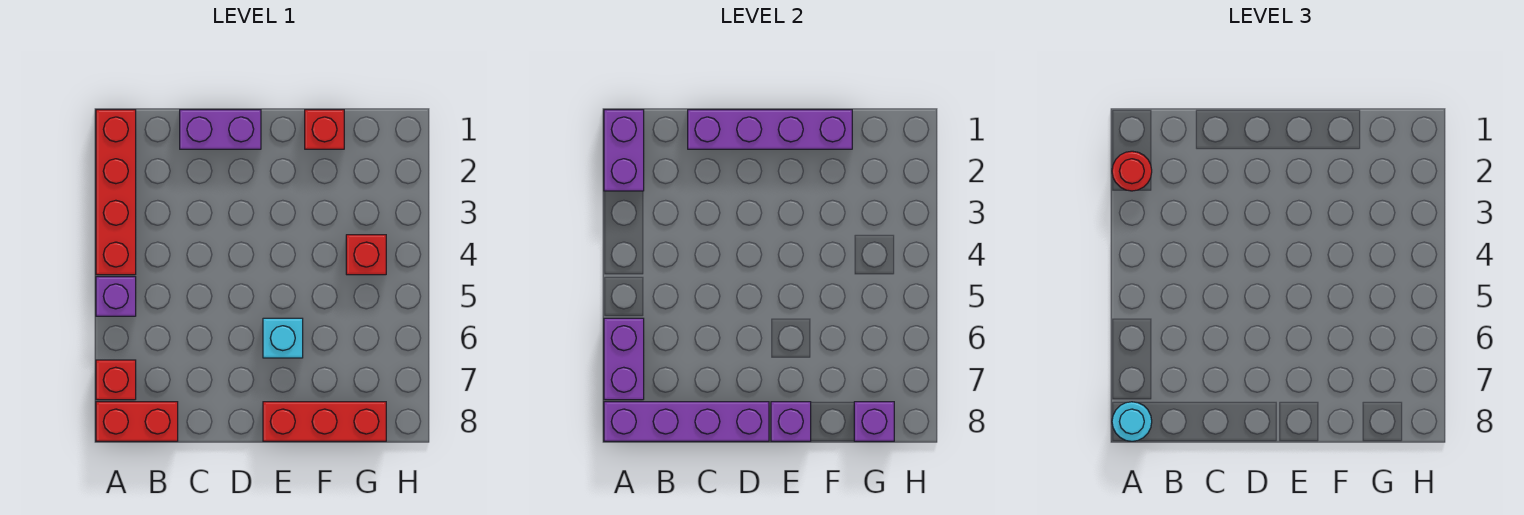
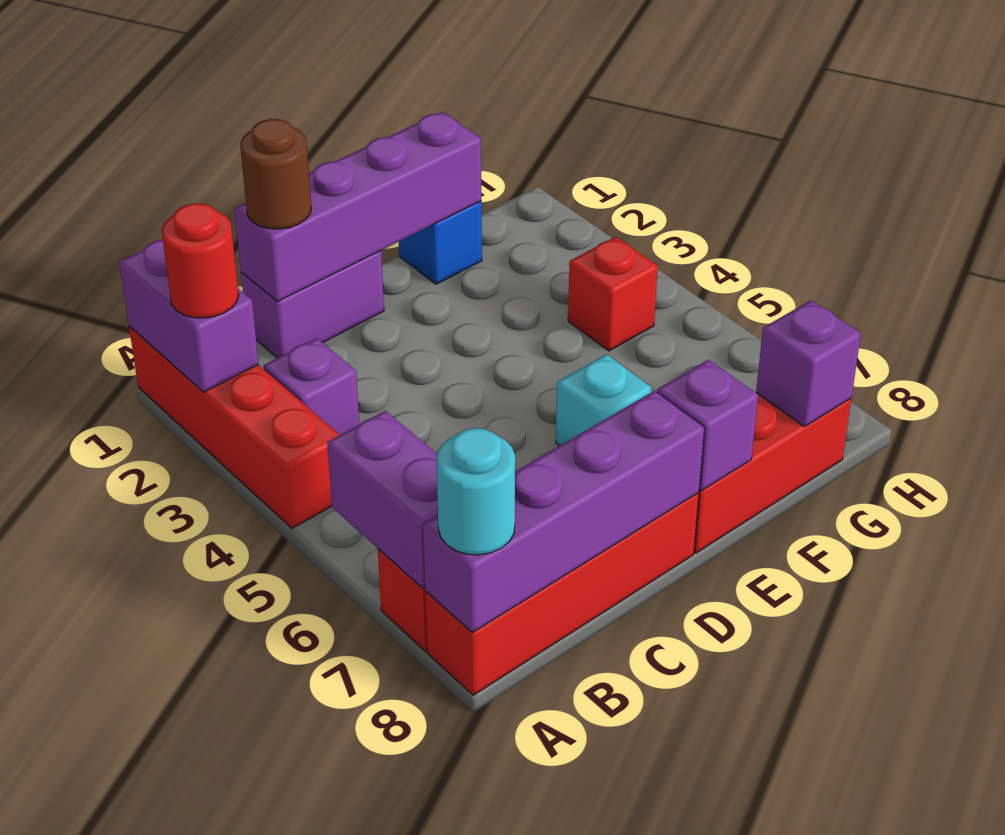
purple brick A5 level 1 -> purple brick B3 level 1
red brick A8:B8 level 1 -> red brick A8:D8 level 1
none -> brown round brick C1 level 3
red brick F1 level 1 -> blue brick F1 level 1

